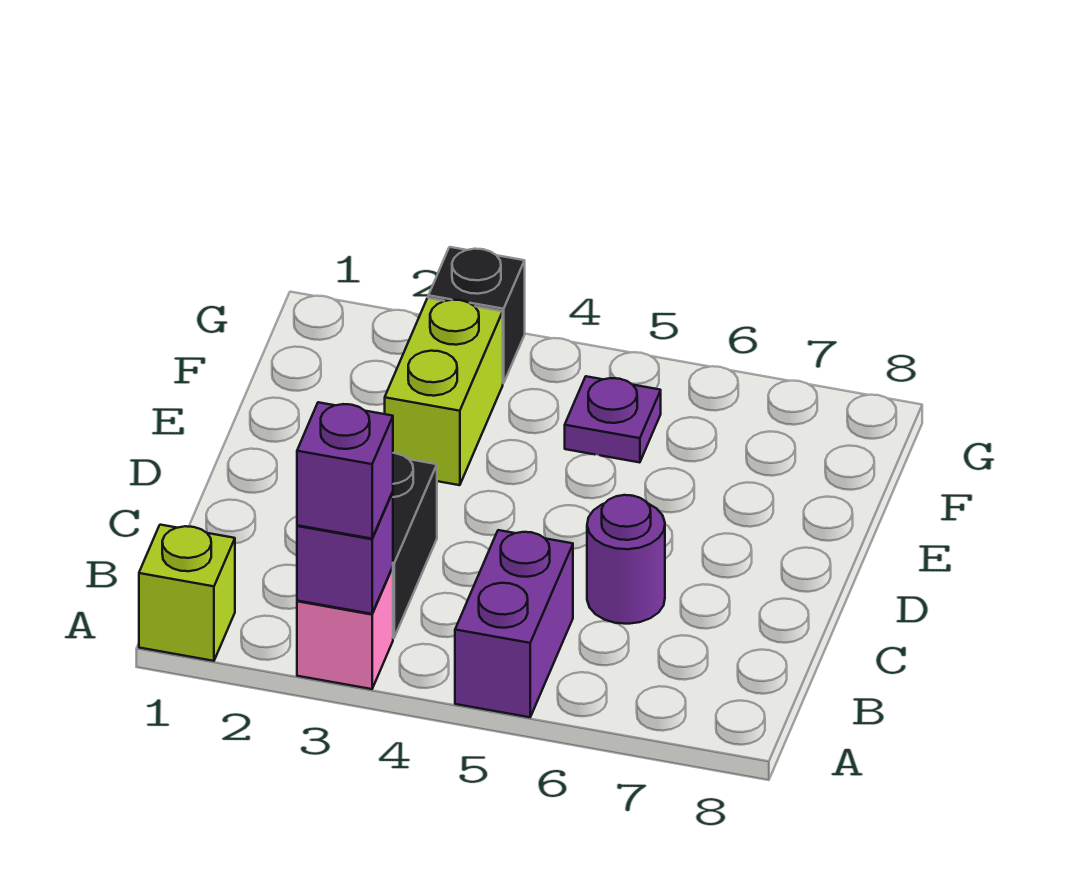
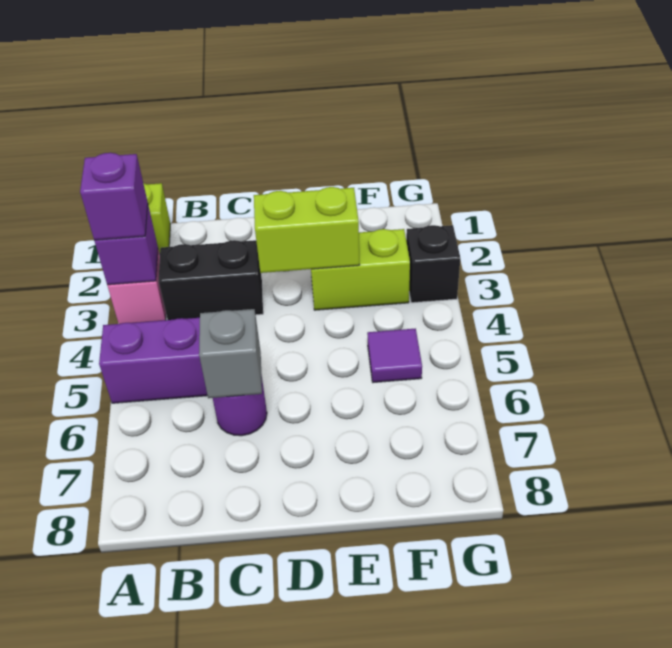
none -> grey brick C6 level 2
none -> lime brick D3:E3 level 2
purple plate F5 level 1 -> purple tile F5 level 1

